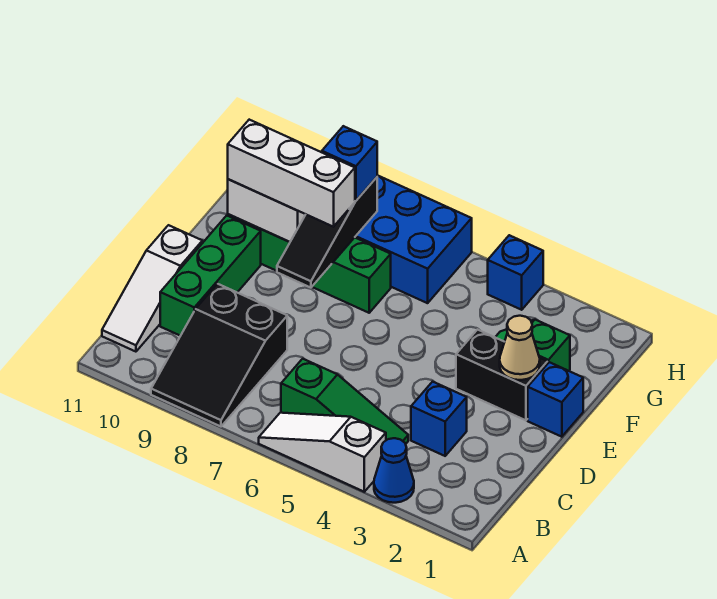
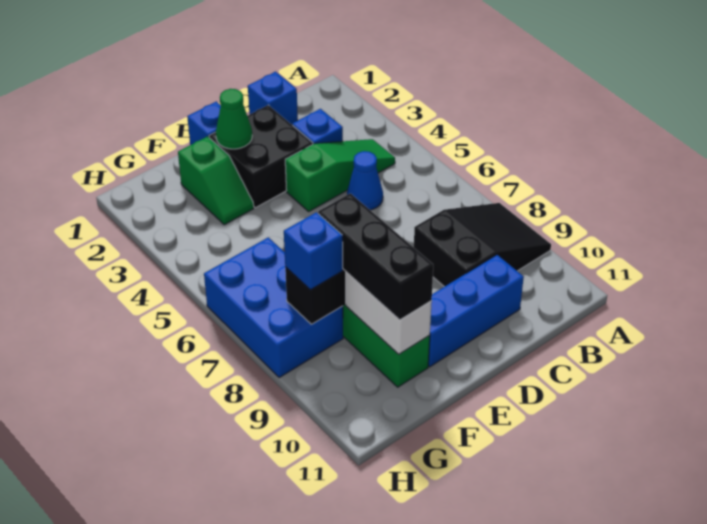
blue cone A3 level 1 -> blue cone C5 level 1
white slope A4:A6 level 1 top 4 -> none
green slope B4:B6 level 1 top 6 -> green slope B4:D4 level 1 top D
white slope B11:D11 level 1 top D -> none
green brick C10:E10 level 1 -> blue brick C10:E10 level 1
black brick E2:E3 level 1 -> black brick D2:E3 level 1
tan cone E2 level 2 -> green cone E2 level 2
white brick F8:F10 level 3 -> black brick F8:F10 level 3
blue brick H4 level 1 -> blue brick C1 level 1

